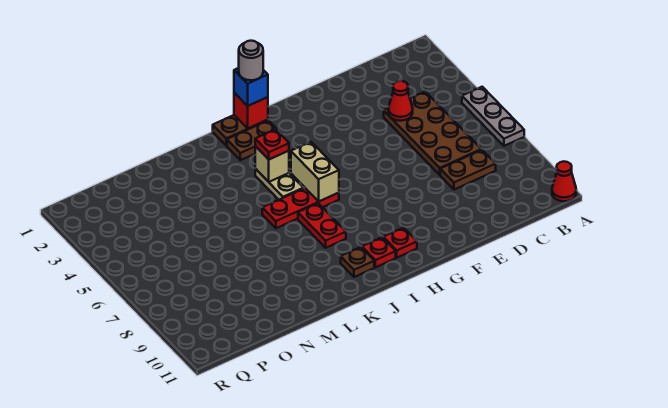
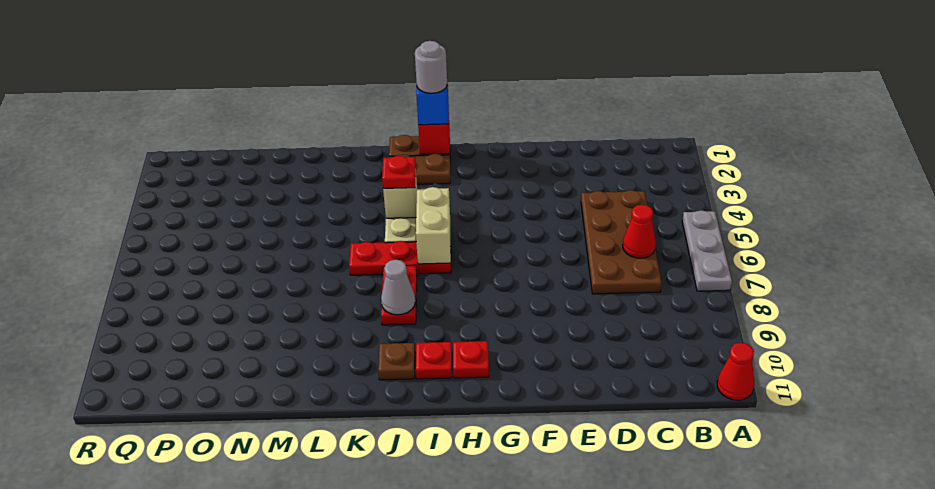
brown plate C8:D8 level 1 -> none
red cone D4 level 2 -> red cone C6 level 2
none -> grey cone J8 level 2

